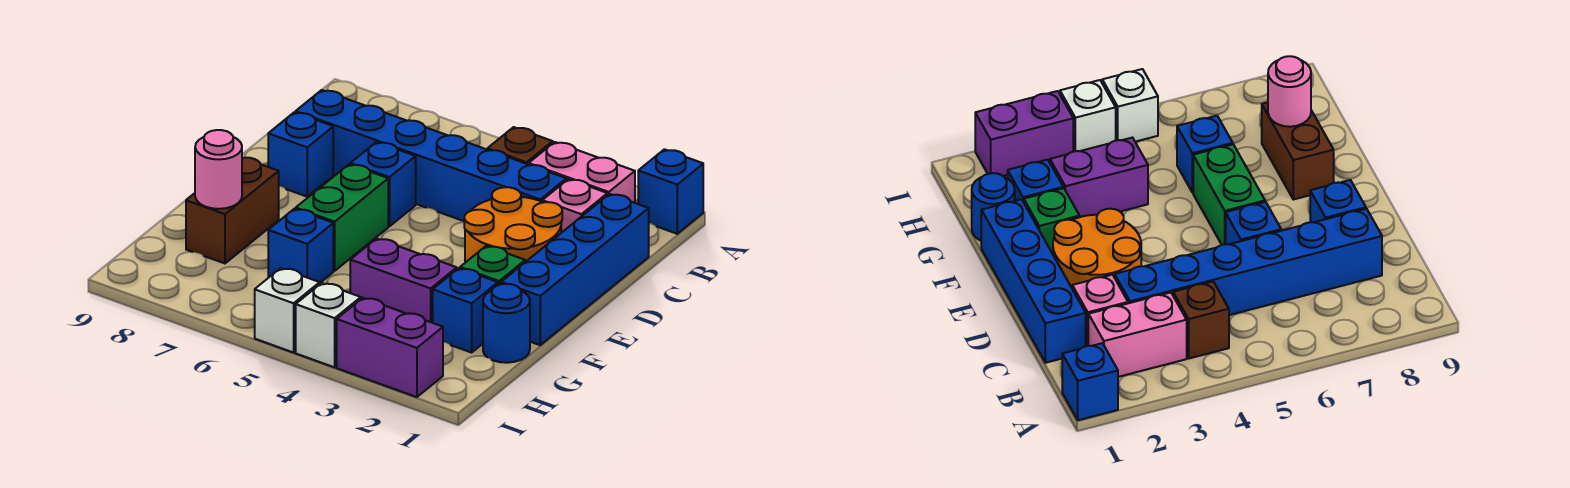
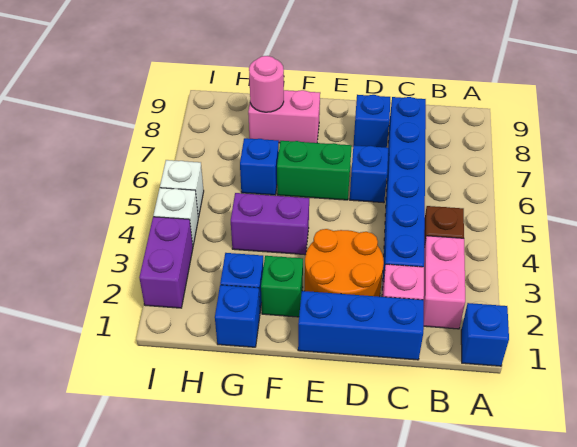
blue brick C1:F1 level 1 -> blue brick C1:E1 level 1
brown brick F8:G8 level 1 -> pink brick F8:G8 level 1
blue round brick G1 level 1 -> blue brick G1 level 1
purple brick G3:G4 level 1 -> purple brick F4:G4 level 1

